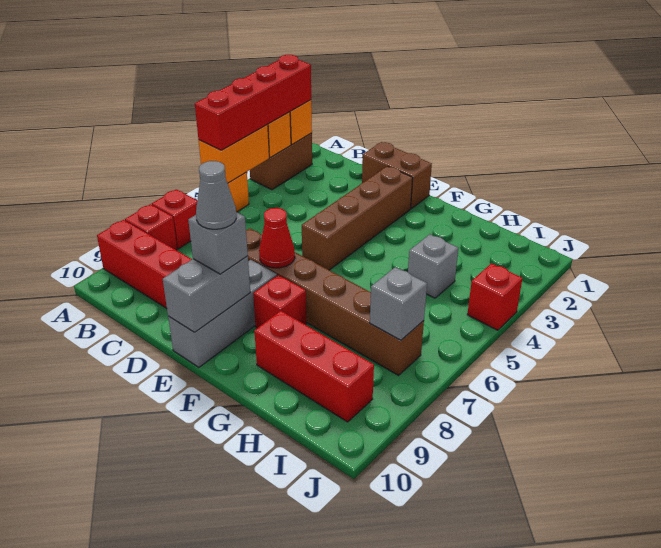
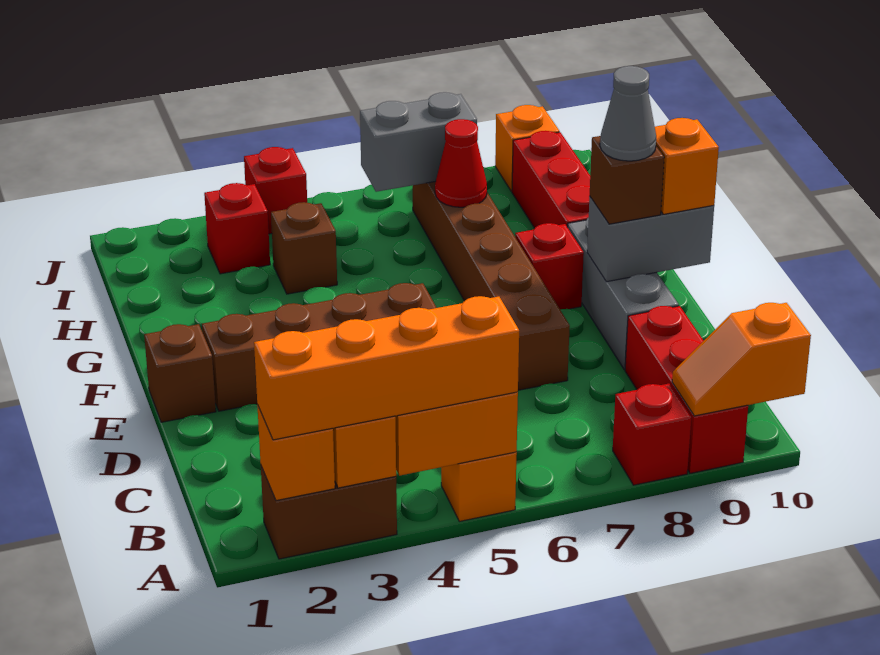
red brick A2:A5 level 3 -> orange brick A2:A5 level 3
red brick A7 level 1 -> red brick I3 level 1
none -> orange slope A9:A10 level 2 top 10
brown brick D1:E1 level 1 -> brown brick E1 level 1
red cone E7 level 2 -> red cone H7 level 2
grey brick E8:E10 level 1 -> grey brick D9:F9 level 1
grey brick E9 level 3 -> brown brick E9 level 3
none -> orange brick E10 level 3
grey brick H4 level 1 -> brown brick H4 level 1
grey brick I7 level 2 -> grey brick I6:I7 level 2
none -> orange brick J9 level 1

